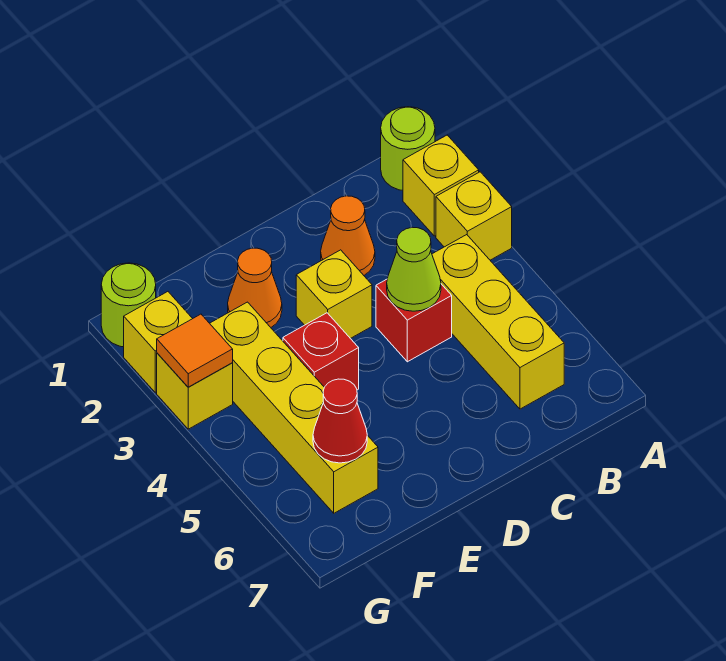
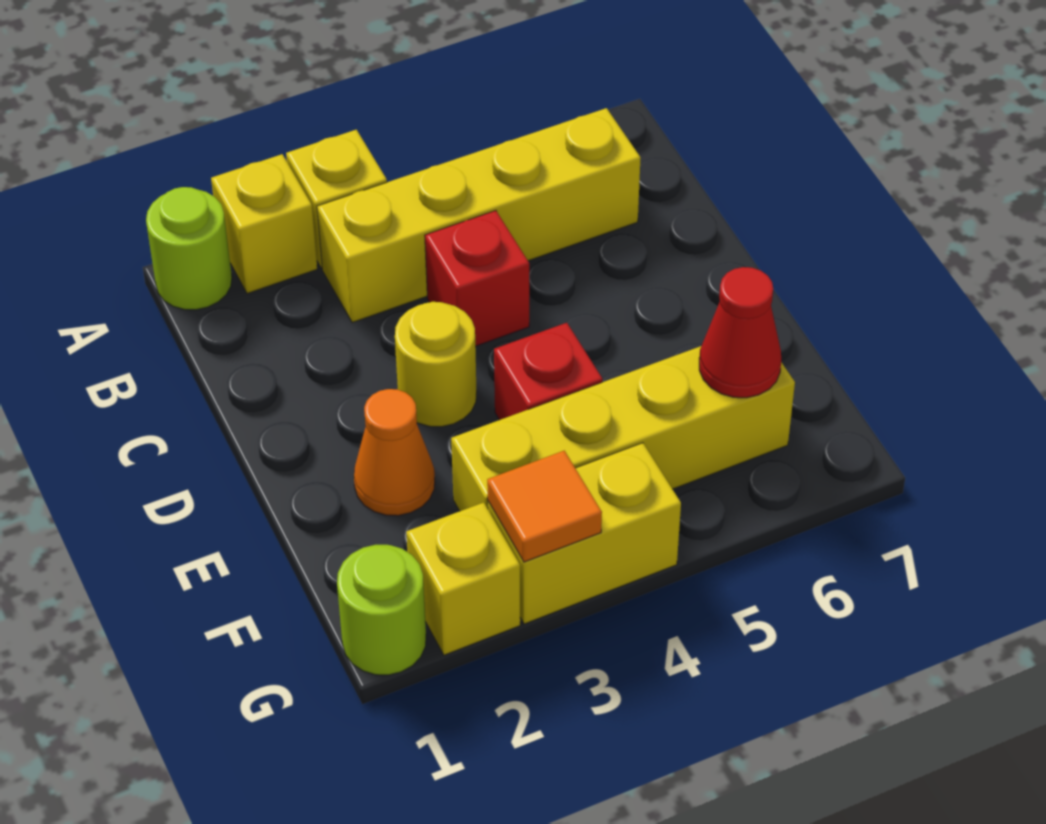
yellow brick B4:B6 level 1 -> yellow brick B3:B6 level 1
orange cone C2 level 1 -> none
lime cone C4 level 2 -> none
yellow brick D3 level 1 -> yellow round brick D3 level 1
yellow brick G3 level 1 -> yellow brick G3:G4 level 1

